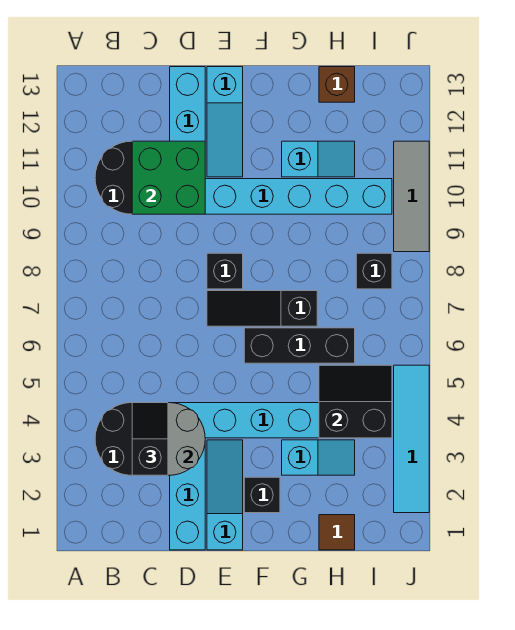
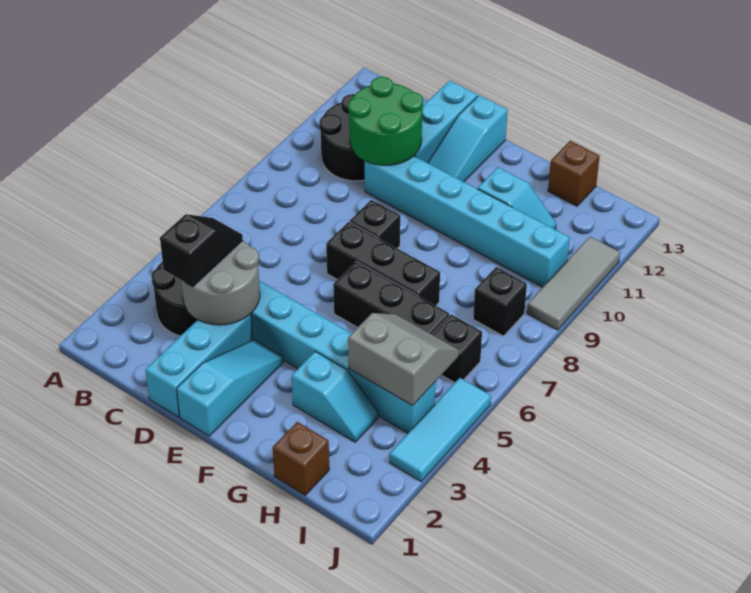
green brick C10:D11 level 2 -> green round brick C10:D11 level 2
black slope E7:G7 level 1 top G -> black brick E7:G7 level 1
black brick F2 level 1 -> black brick I6 level 1
brown tile H1 level 1 -> brown brick H1 level 1
black slope H4:I5 level 2 top 4 -> grey slope H4:I5 level 2 top 4
cyan tile J2:J5 level 1 -> cyan tile J3:J5 level 1

